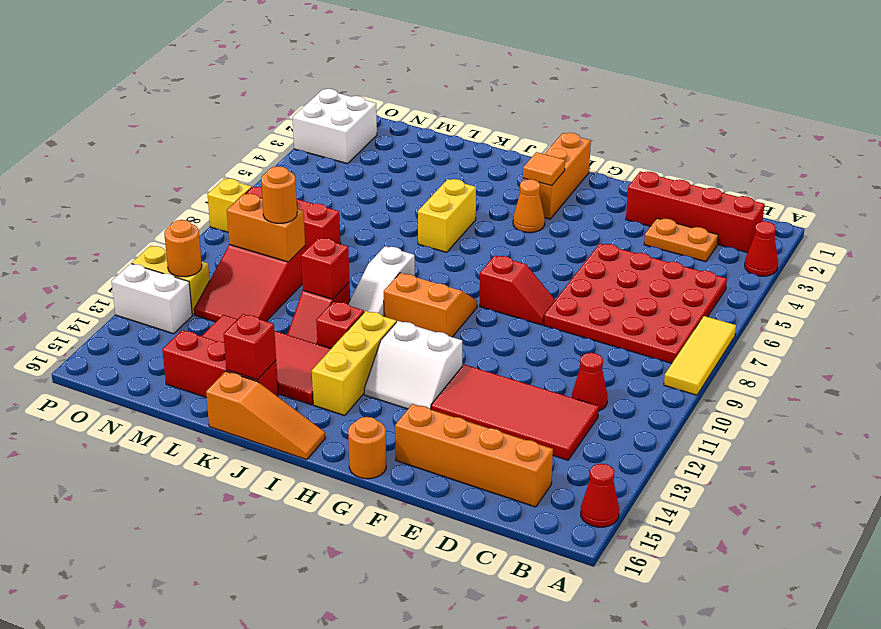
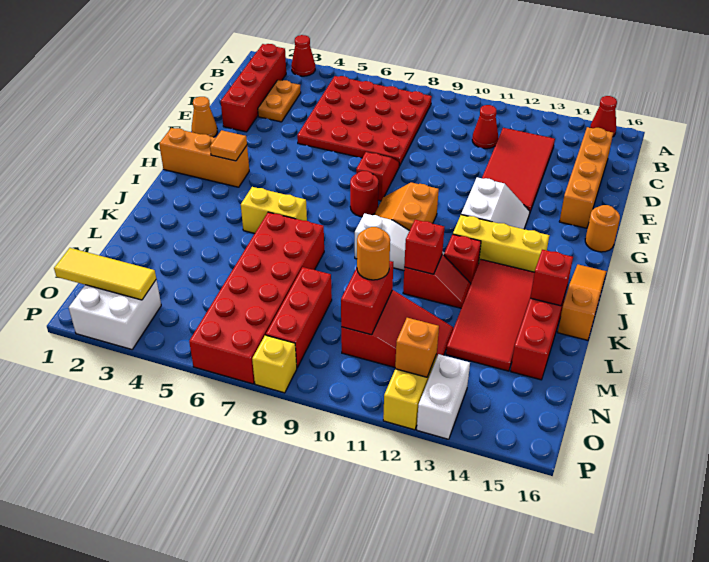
yellow tile A7:A9 level 1 -> yellow tile O1:O3 level 2
orange cone H4 level 1 -> orange cone F1 level 1
none -> red round brick H8 level 1
none -> red brick K6:P7 level 1
orange brick M10:N10 level 2 -> red brick M10:N10 level 2
orange round brick O12 level 2 -> orange brick O12 level 2

